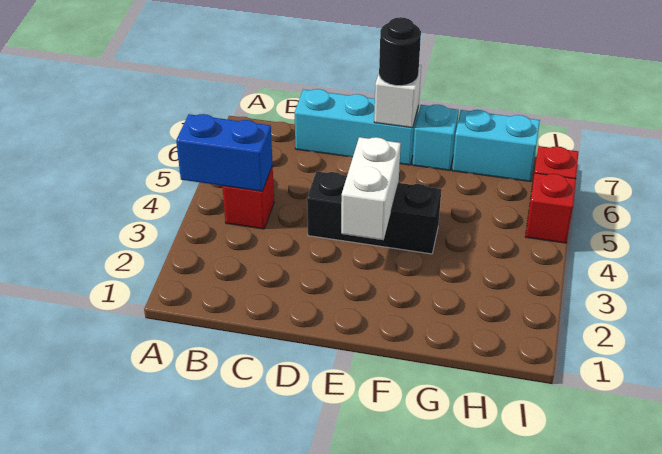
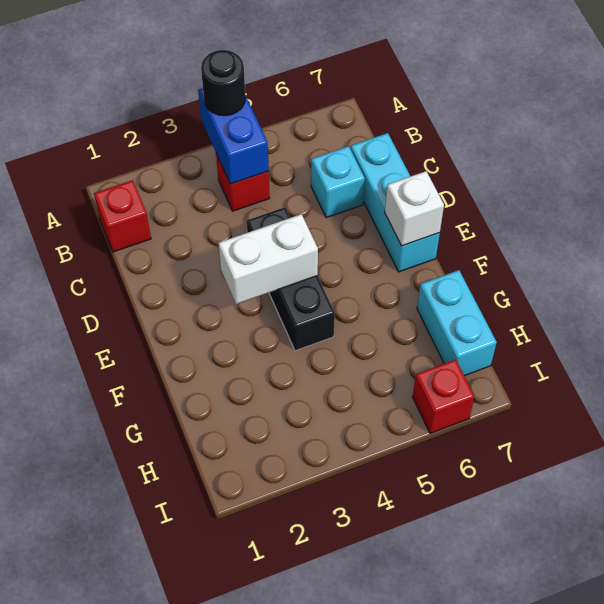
black round brick E7 level 3 -> black round brick A4 level 3
cyan brick F7 level 1 -> cyan brick C6 level 1
red brick I5 level 1 -> red brick B1 level 1

